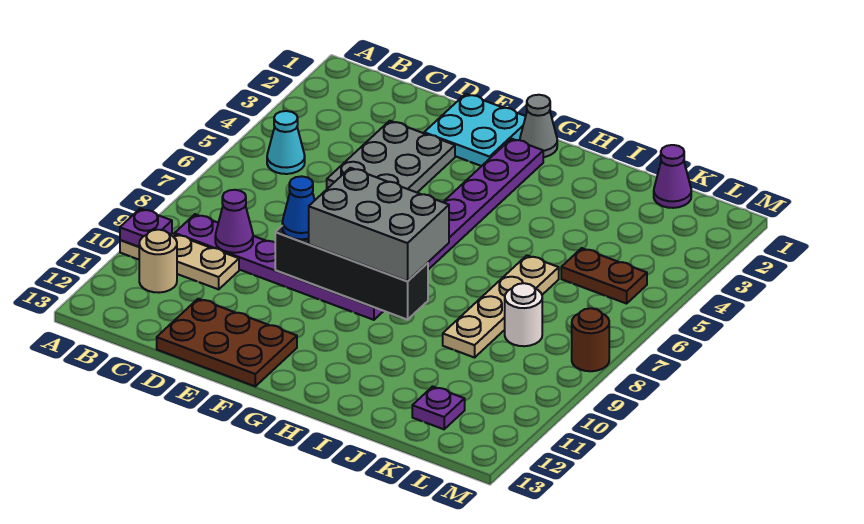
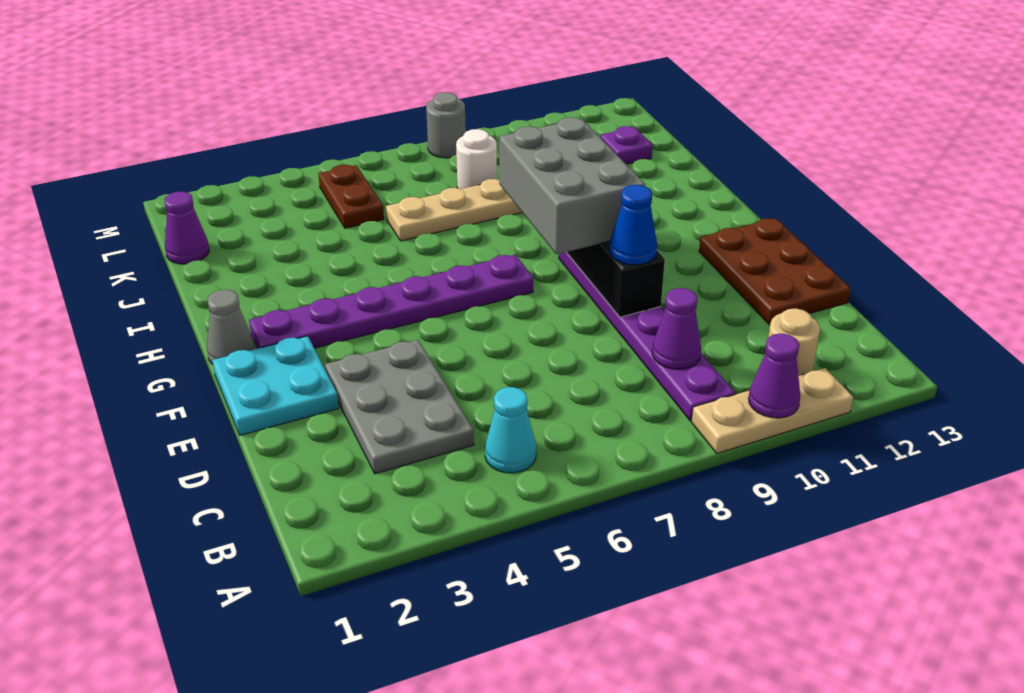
tan plate A10:C10 level 1 -> tan plate A9:A11 level 1
purple plate A10 level 2 -> purple cone A10 level 2
grey plate D3:E5 level 1 -> grey plate C3:E4 level 1
brown round brick M8 level 1 -> grey round brick M8 level 1

